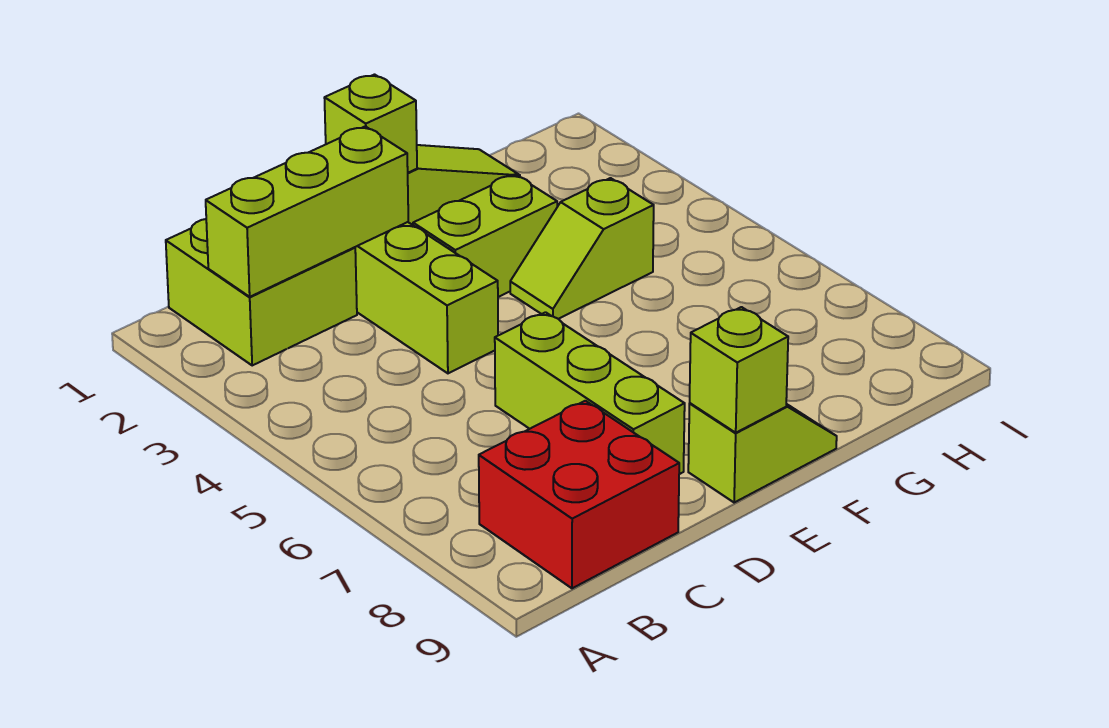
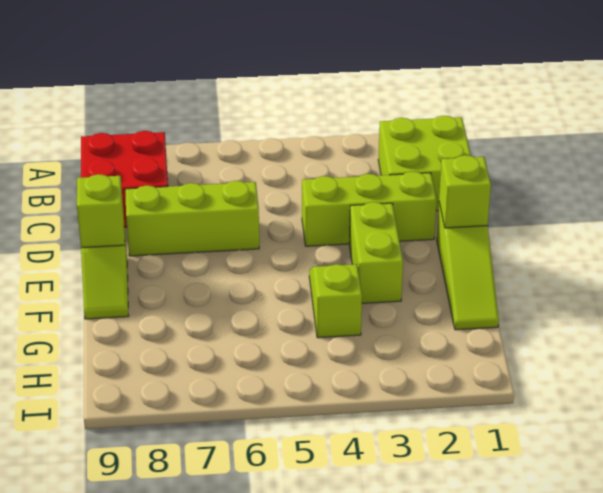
lime brick B2:D2 level 2 -> none

